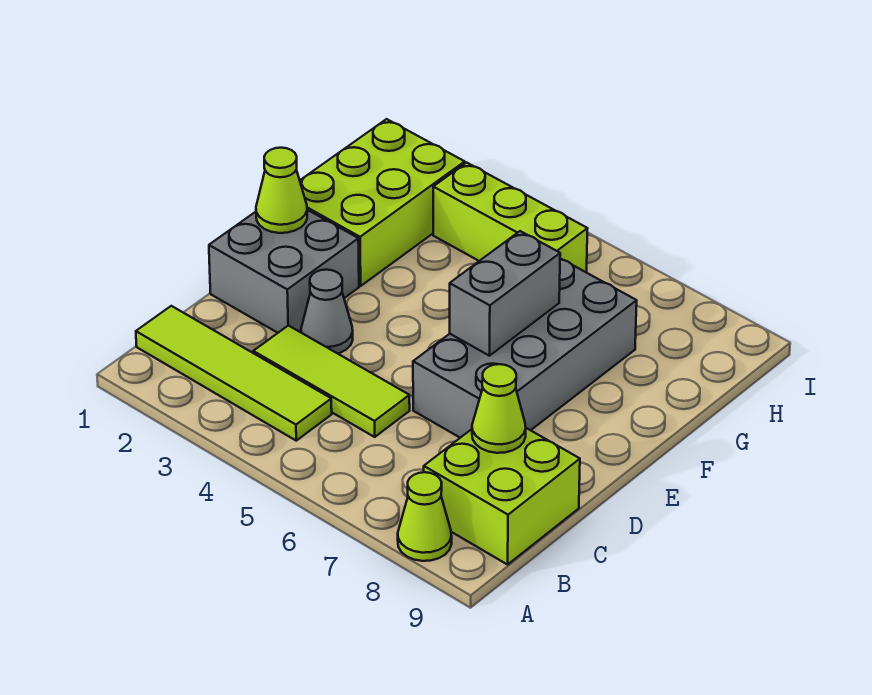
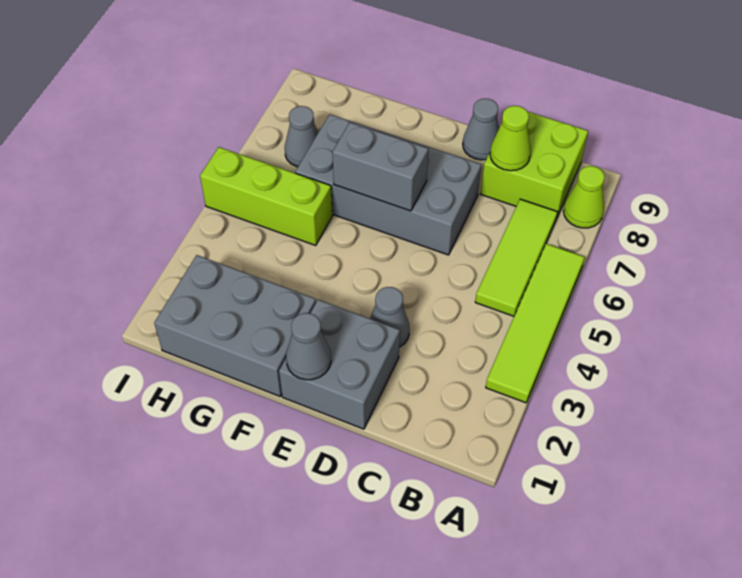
lime tile B1:B4 level 1 -> lime tile A3:A6 level 1
lime tile C3:C5 level 1 -> lime tile B5:B7 level 1
none -> grey cone D9 level 1
lime cone E1 level 2 -> grey cone E1 level 2
lime brick F1:H2 level 1 -> grey brick F1:H2 level 1
lime brick H3:H5 level 1 -> lime brick G5:I5 level 1
none -> grey cone H7 level 1

